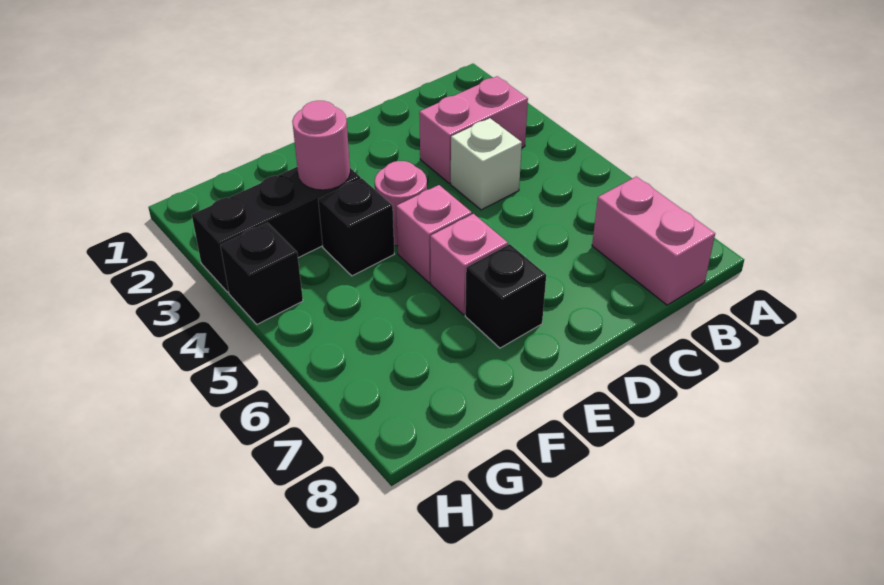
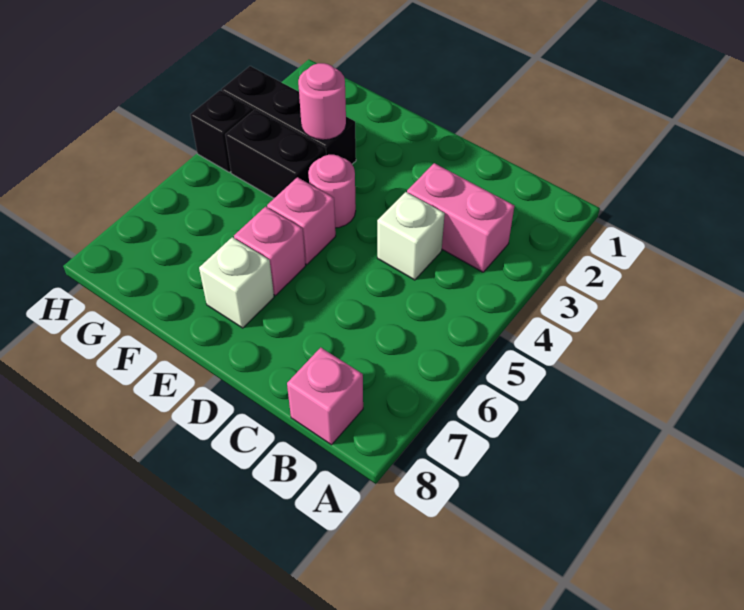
pink brick B7:B8 level 1 -> pink brick B8 level 1
black brick E7 level 1 -> white brick E7 level 1
black brick F4 level 1 -> black brick F4:G4 level 1

